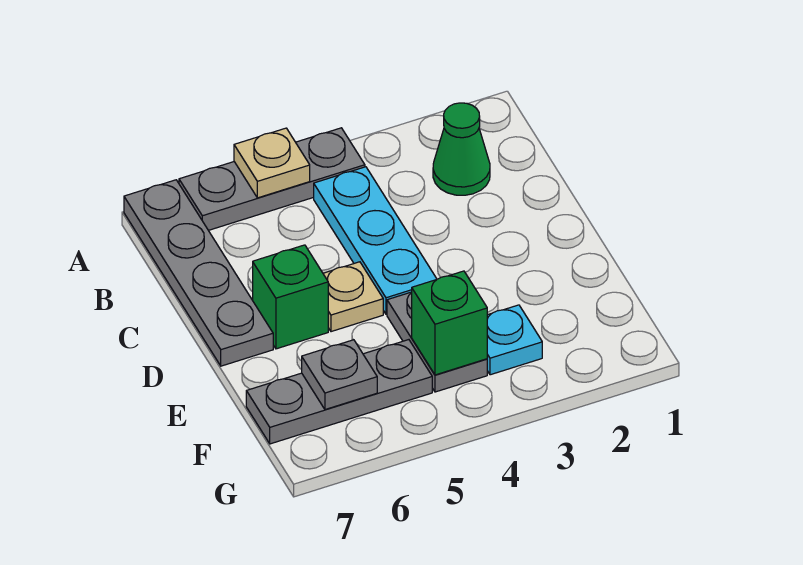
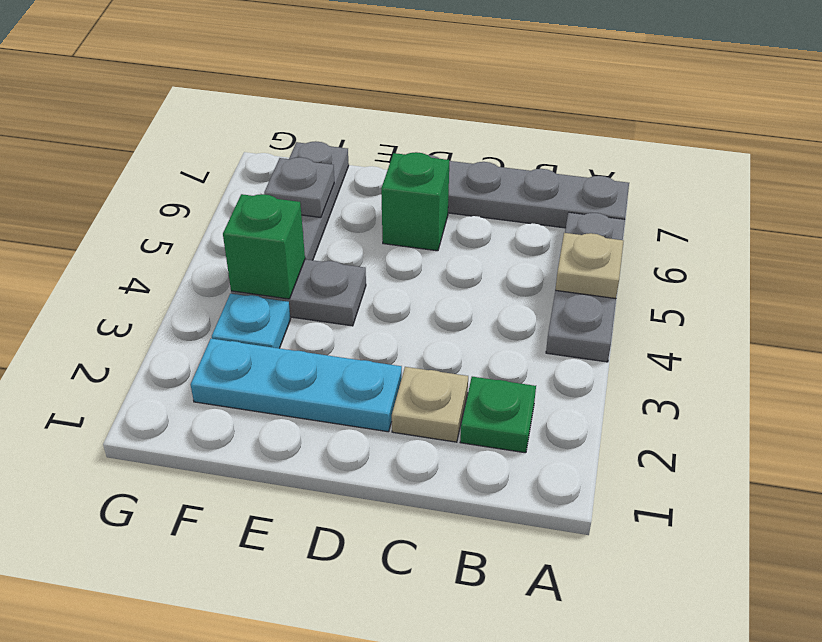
green cone B2 level 1 -> green plate B2 level 1
cyan plate B4:D4 level 1 -> cyan plate D2:F2 level 1
tan plate D5 level 1 -> tan plate C2 level 1

